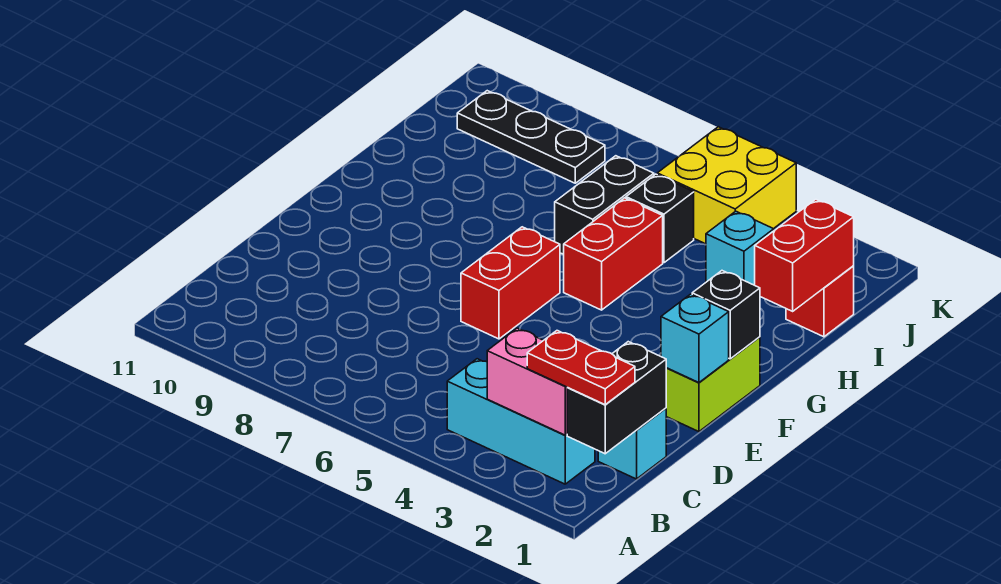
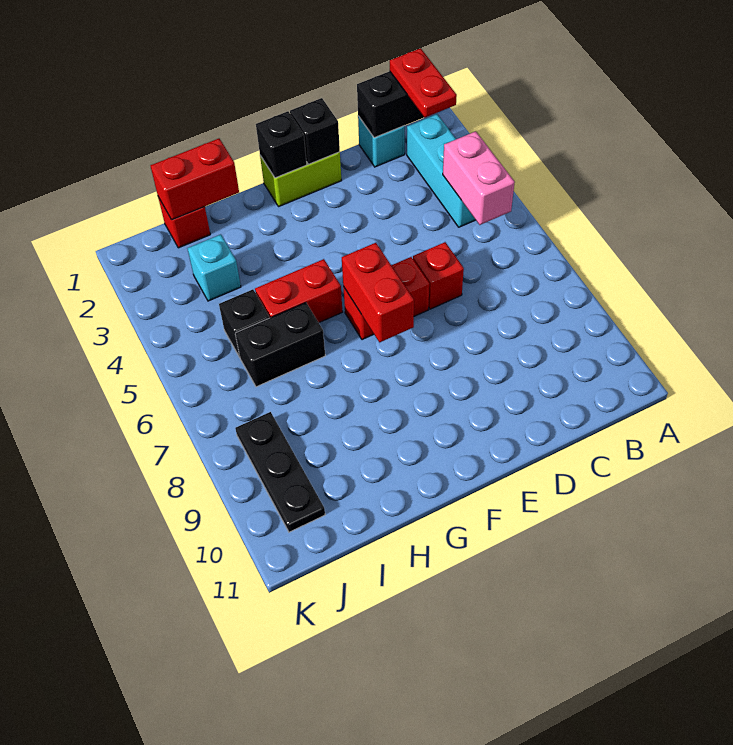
pink brick B2:B3 level 2 -> pink brick B4:B5 level 2
none -> red brick D6 level 1
cyan brick E1 level 2 -> black brick E1 level 2
none -> red brick F6:F7 level 2
yellow brick J4:K5 level 1 -> none

